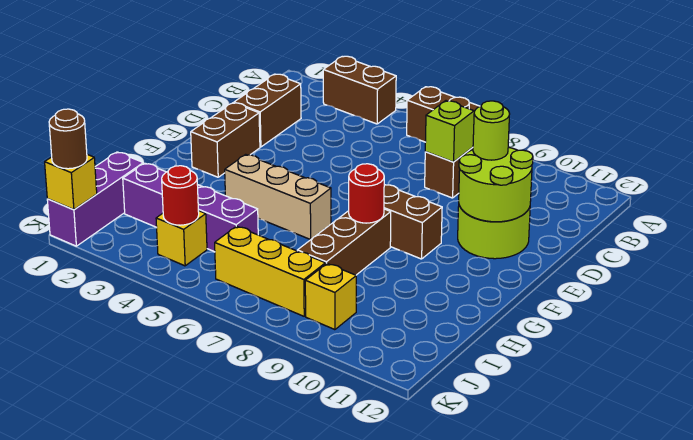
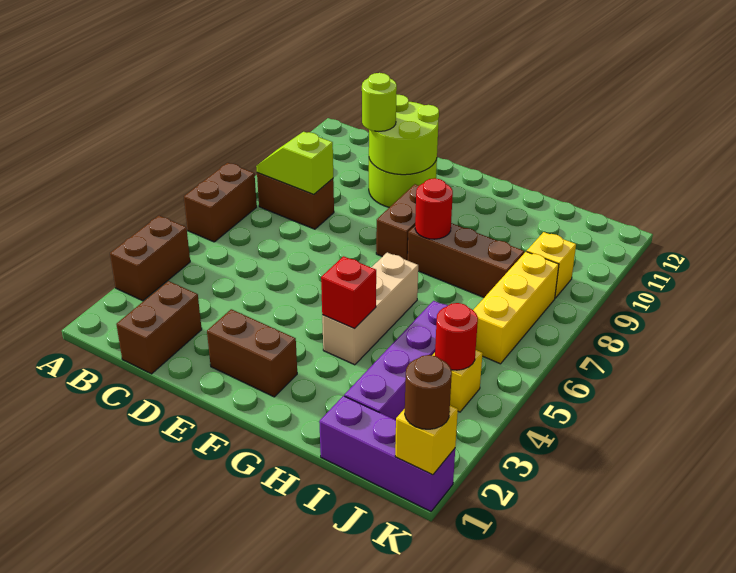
brown brick C2:D2 level 1 -> brown brick C1:C2 level 1
none -> red brick G4 level 2

